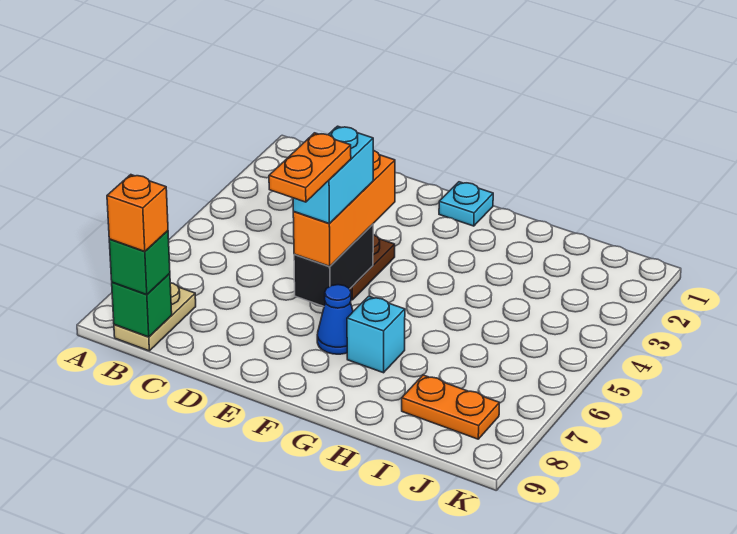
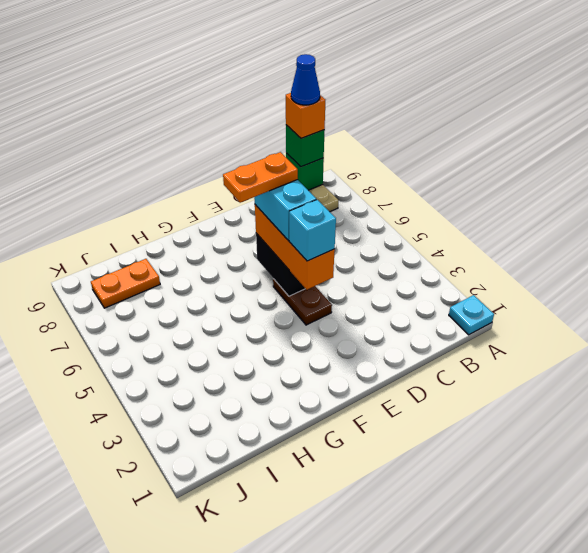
orange plate E6:E7 level 5 -> orange plate E6:F6 level 5
cyan plate F1 level 1 -> cyan plate A1 level 1
blue cone F7 level 1 -> blue cone B9 level 5
cyan brick G7 level 1 -> cyan brick E4 level 4

